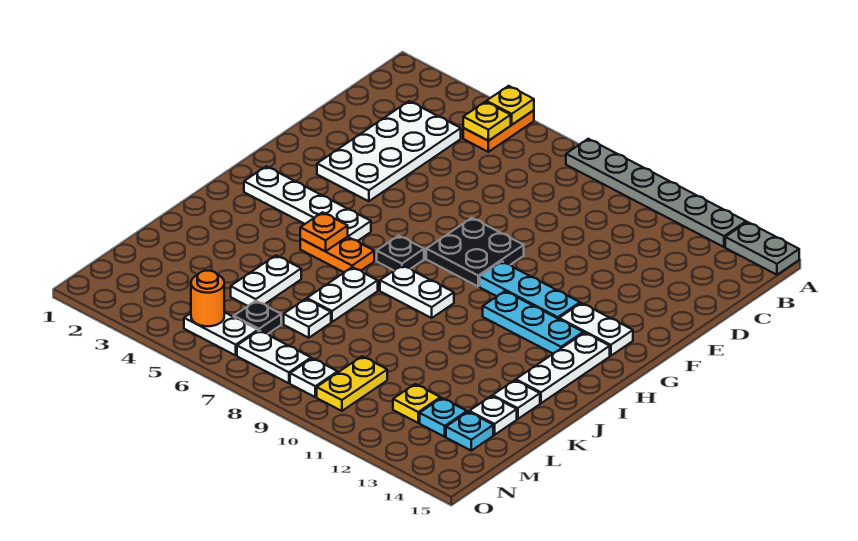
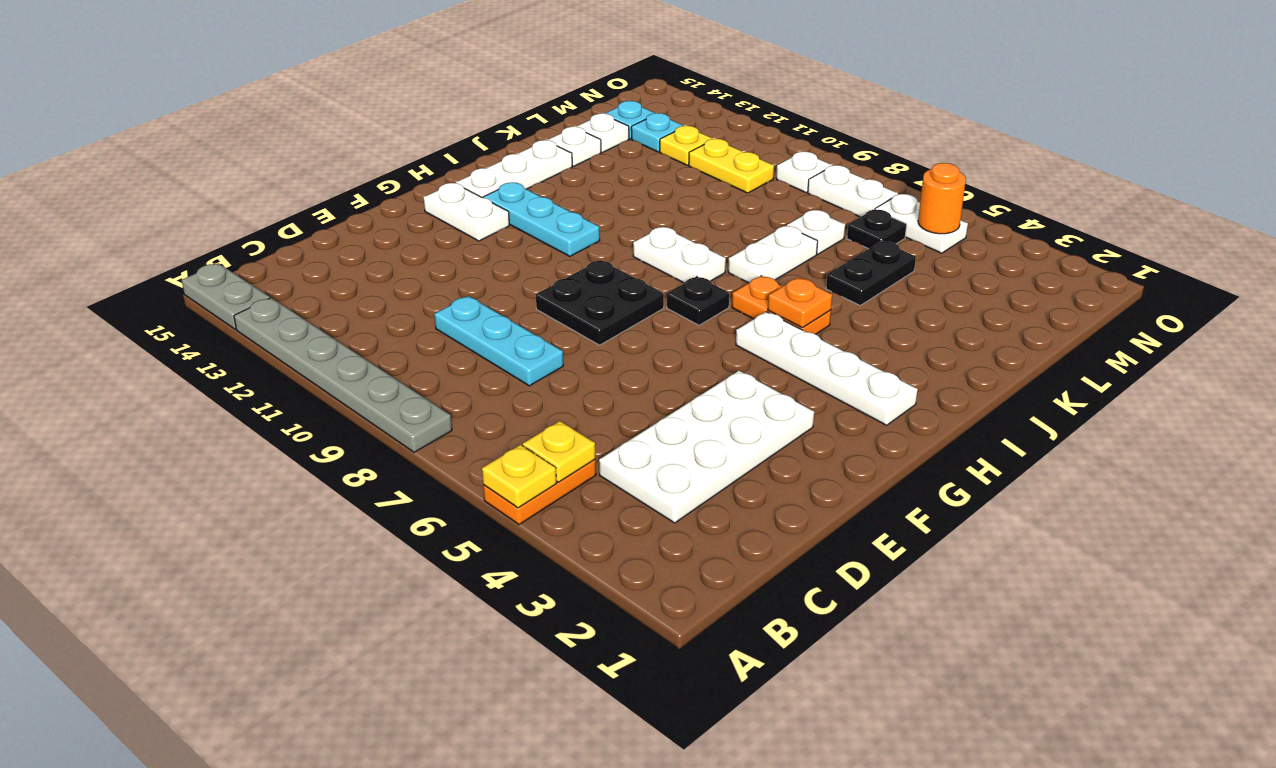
cyan plate G10:G12 level 1 -> cyan plate D8:D10 level 1
white plate K5:L5 level 1 -> black plate K5:L5 level 1
yellow plate M10:N10 level 1 -> yellow plate M10:M11 level 1

